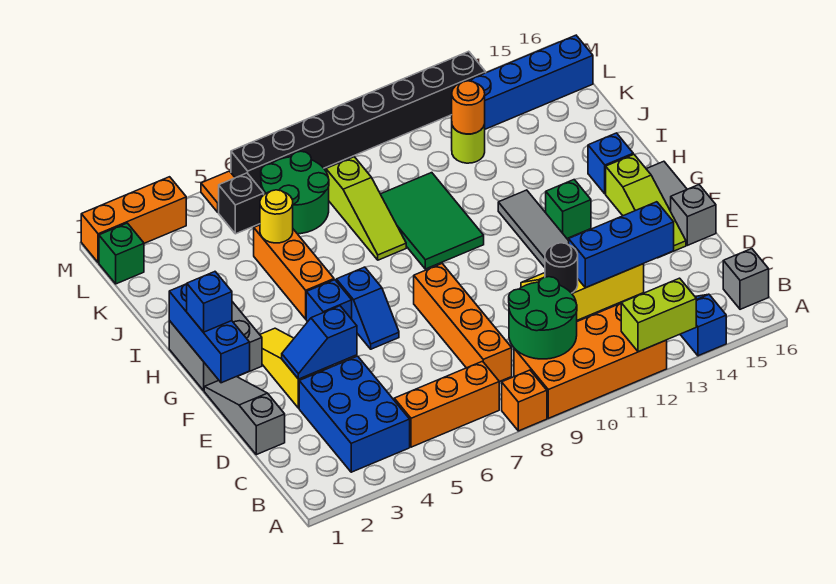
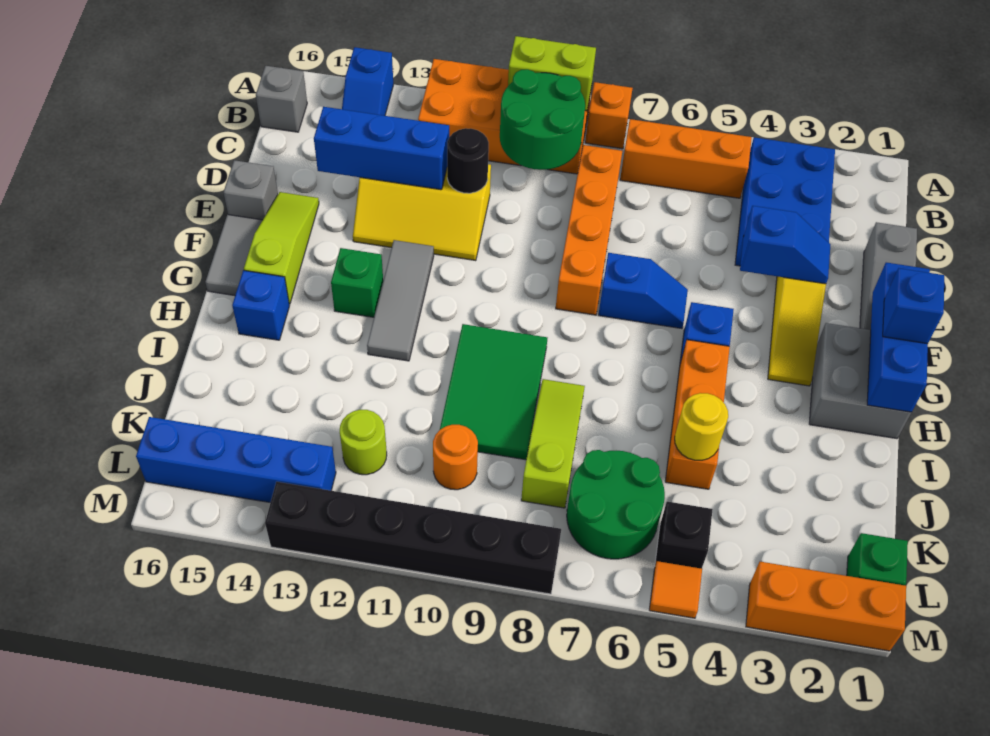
lime brick A12:A13 level 2 -> lime brick A9:A10 level 2
blue slope F6:G6 level 1 top G -> blue slope F6:F7 level 1 top 7
orange round brick K12 level 2 -> orange round brick K10 level 1
black brick M6:M13 level 1 -> black brick M8:M13 level 1

